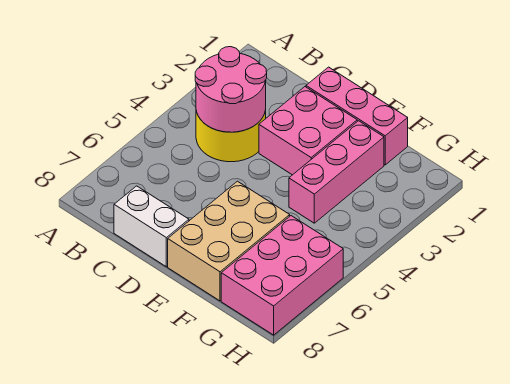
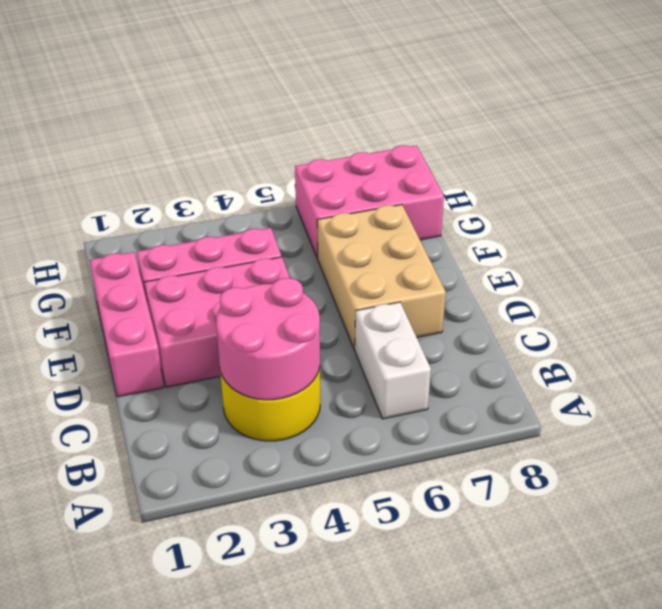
white brick C8:D8 level 1 -> white brick B6:C6 level 1
pink brick D2:E3 level 1 -> pink brick D2:E4 level 1
tan brick E6:F8 level 1 -> tan brick D6:F7 level 1

